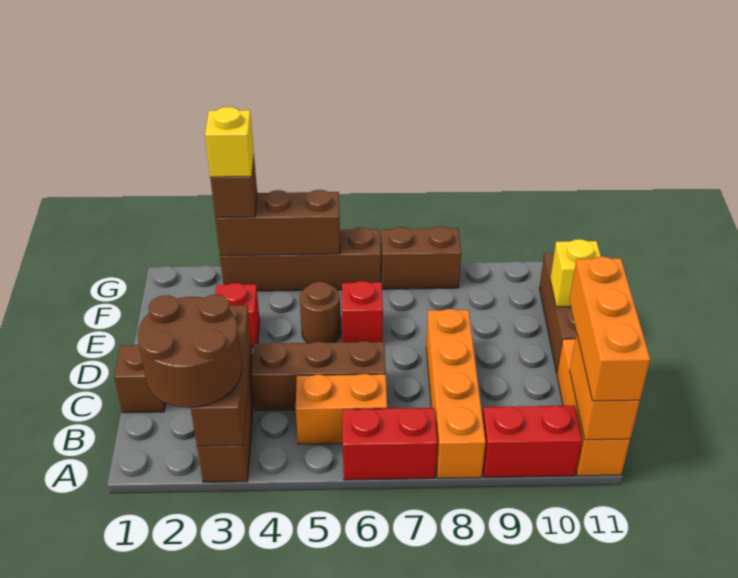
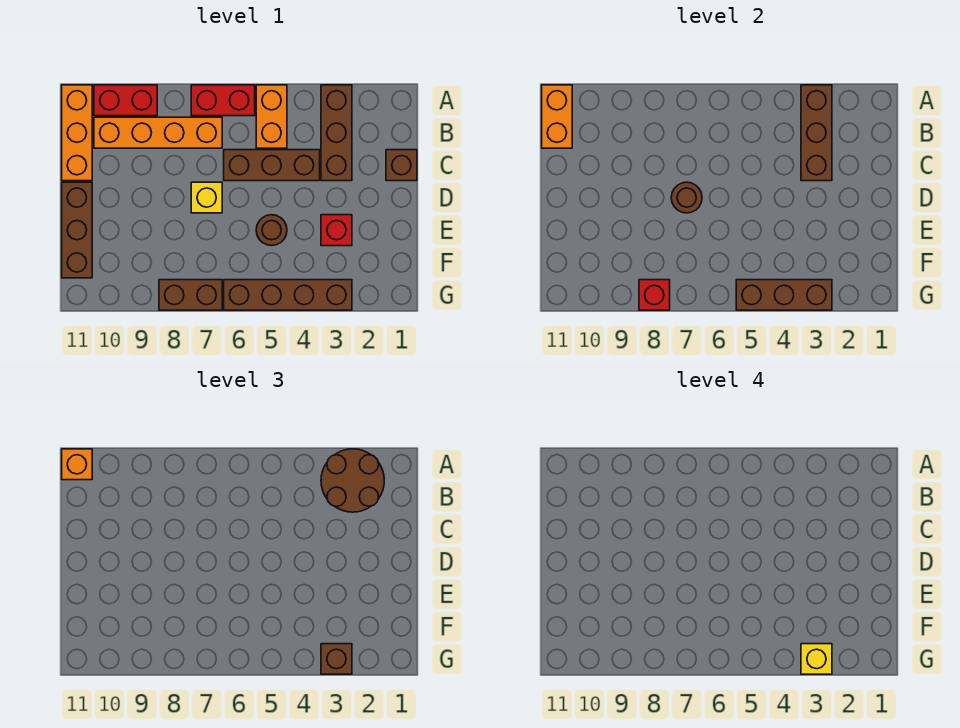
orange brick A8:D8 level 1 -> orange brick B7:B10 level 1
orange brick A11:C11 level 3 -> orange brick A11 level 3
orange brick B5:B6 level 1 -> orange brick A5:B5 level 1
none -> brown round brick D7 level 2
red brick E6 level 1 -> red brick G8 level 2
yellow brick E11 level 2 -> yellow brick D7 level 1

